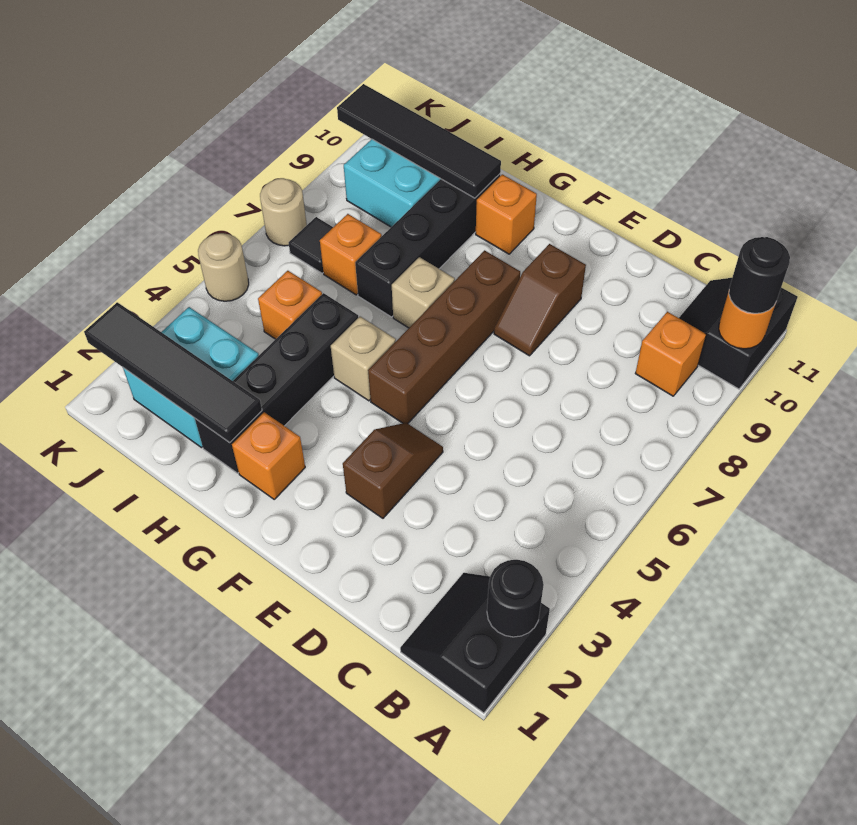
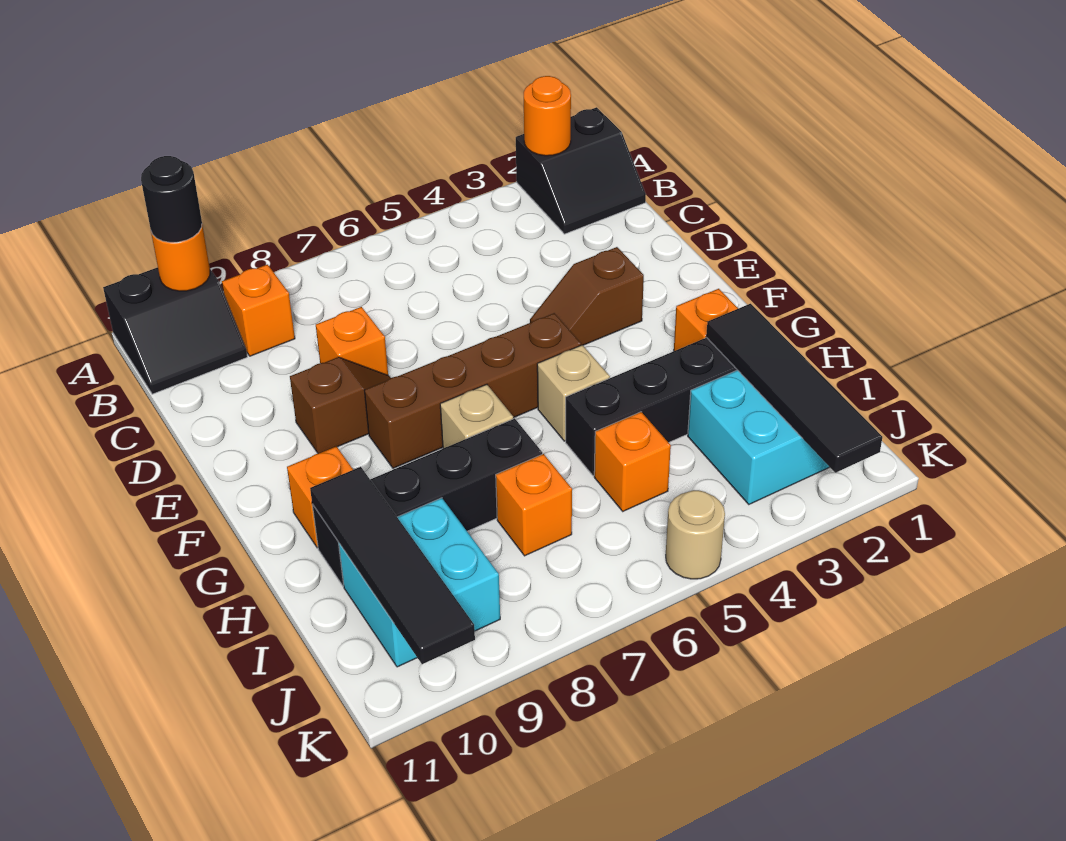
black round brick A2 level 2 -> orange round brick A2 level 2
none -> orange brick D8 level 1
black tile J7 level 1 -> none
tan round brick K7 level 1 -> none

